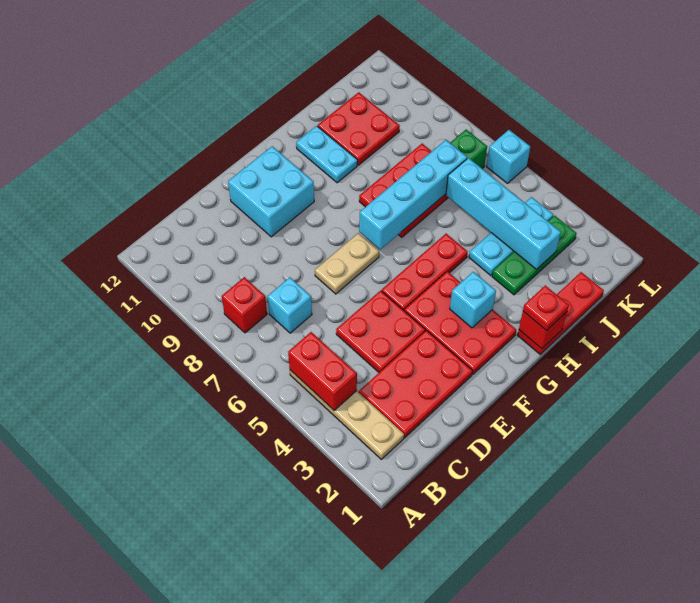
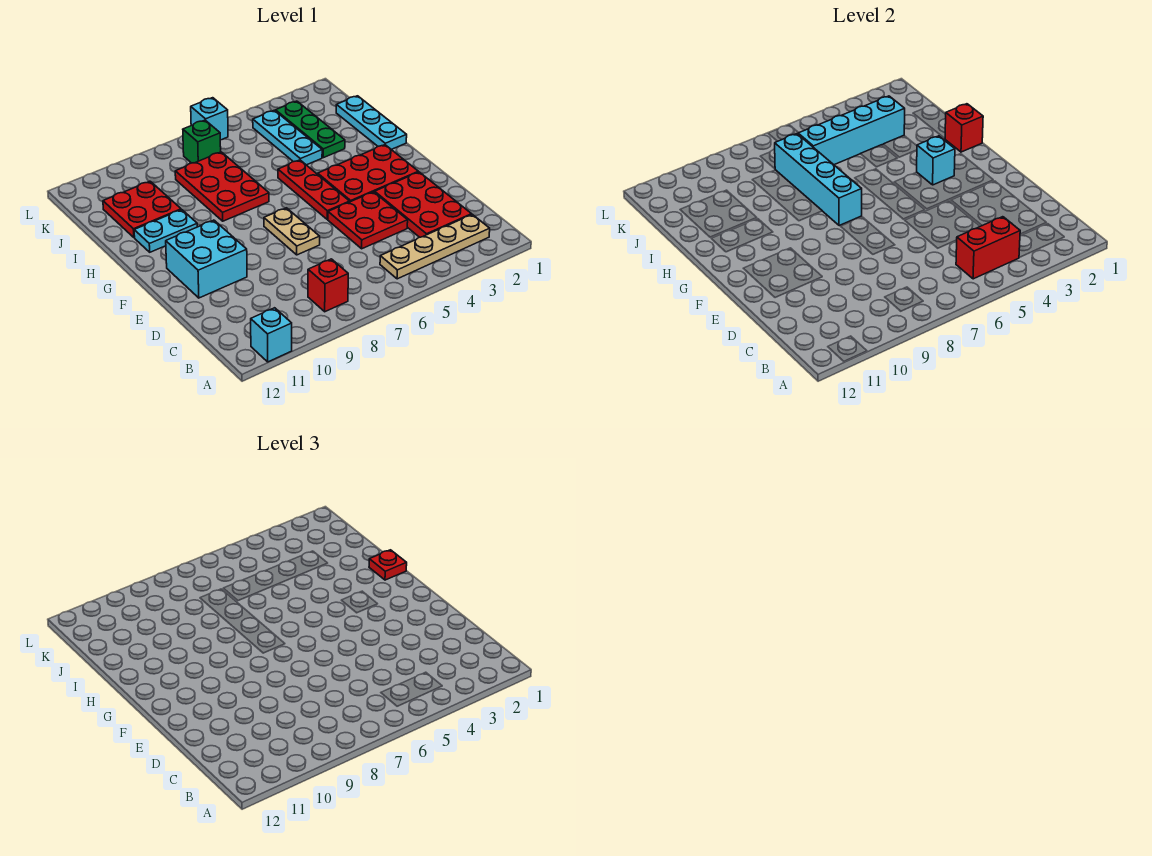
cyan brick C7 level 1 -> cyan brick A11 level 1
red plate H1:J1 level 1 -> cyan plate H1:J1 level 1

